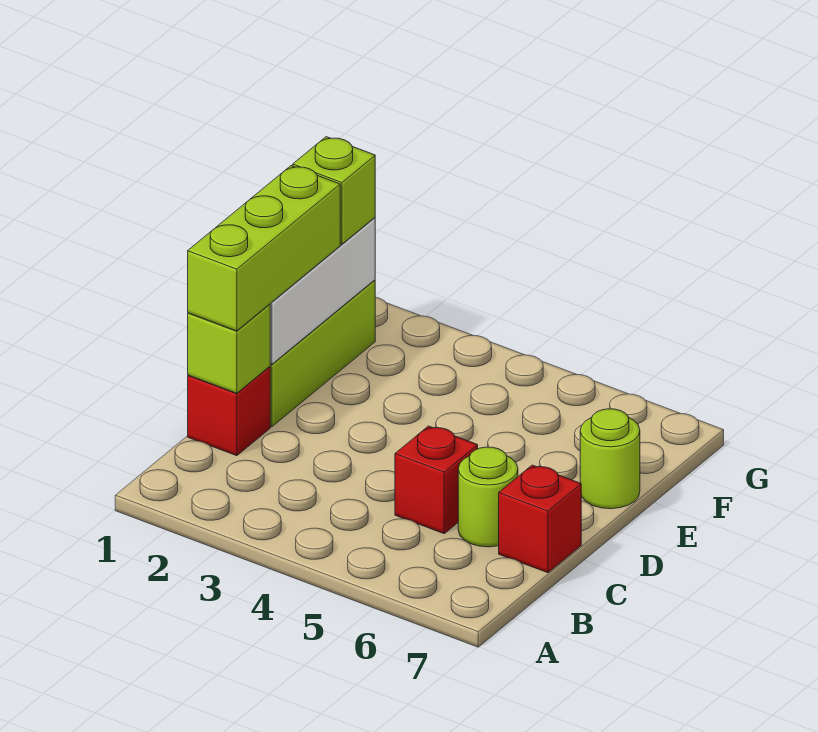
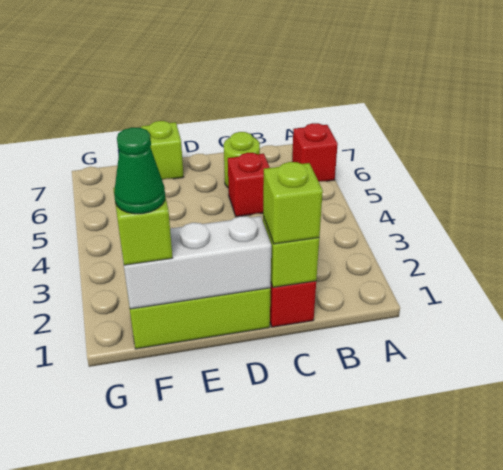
lime brick C1:E1 level 3 -> lime brick C1 level 3
red brick C7 level 1 -> red brick A6 level 1
lime round brick E7 level 1 -> lime brick E7 level 1
none -> green cone F1 level 4

